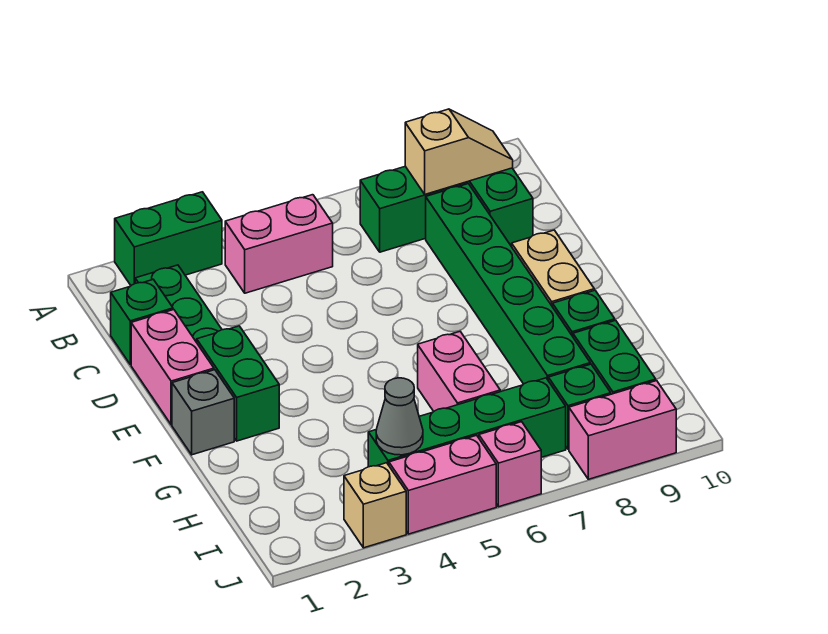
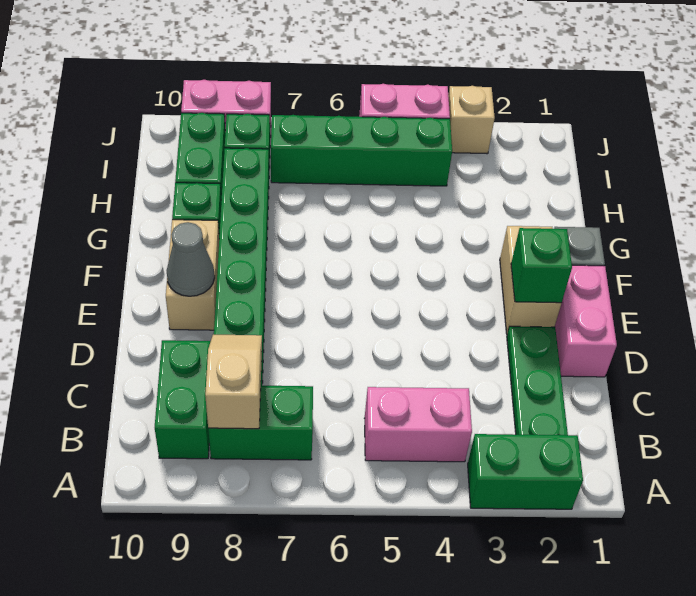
tan slope B8:B9 level 2 top 8 -> tan slope B8:C8 level 2 top B
green brick C1 level 1 -> green brick E2 level 2
green brick E2:F2 level 1 -> tan brick E2:F2 level 1
pink brick G6:H6 level 1 -> none
grey cone I4 level 2 -> grey cone E9 level 2
pink brick J6 level 1 -> none

